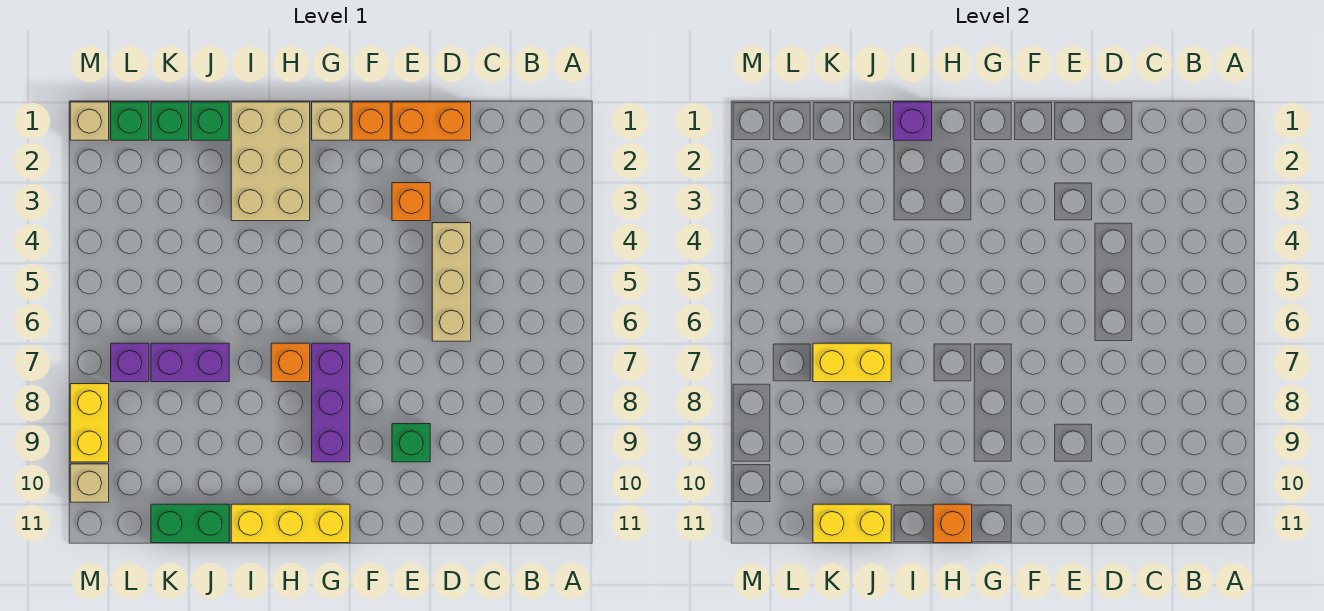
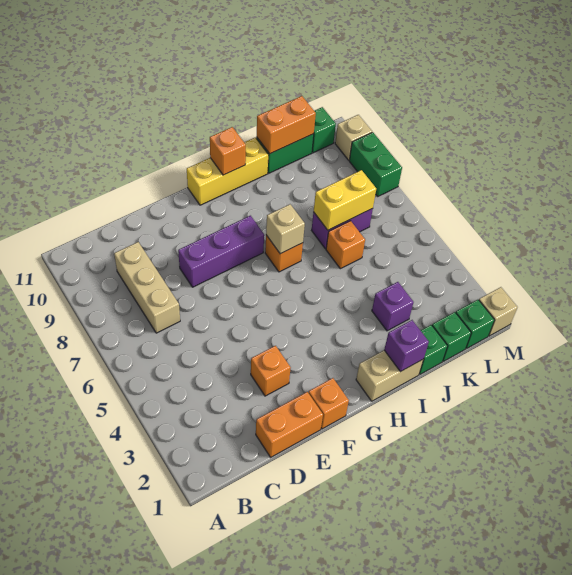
tan brick D4:D6 level 1 -> tan brick C7:C9 level 1
green brick E9 level 1 -> green brick L11 level 1
tan brick G1 level 1 -> tan brick H7 level 2
purple brick G7:G9 level 1 -> purple brick E8:G8 level 1
tan brick H1:I3 level 1 -> tan brick H1:I1 level 1
none -> orange brick J6 level 1
yellow brick J11:K11 level 2 -> orange brick J11:K11 level 2
purple brick L7 level 1 -> purple brick J3 level 1
yellow brick M8:M9 level 1 -> green brick M8:M9 level 1

